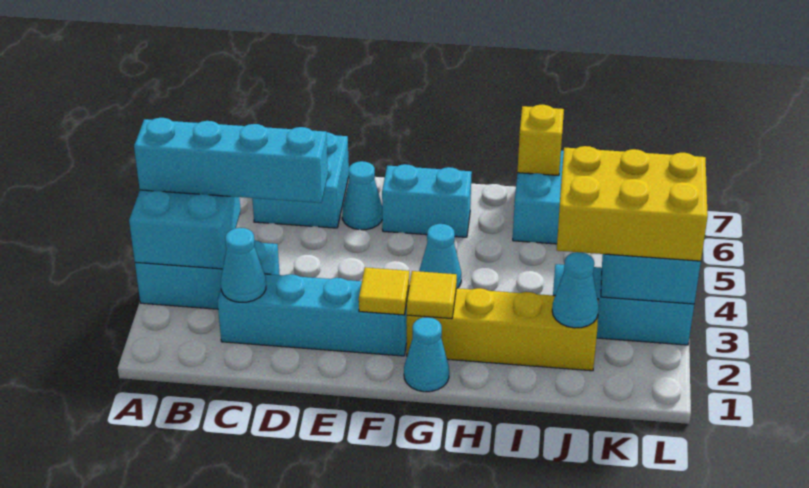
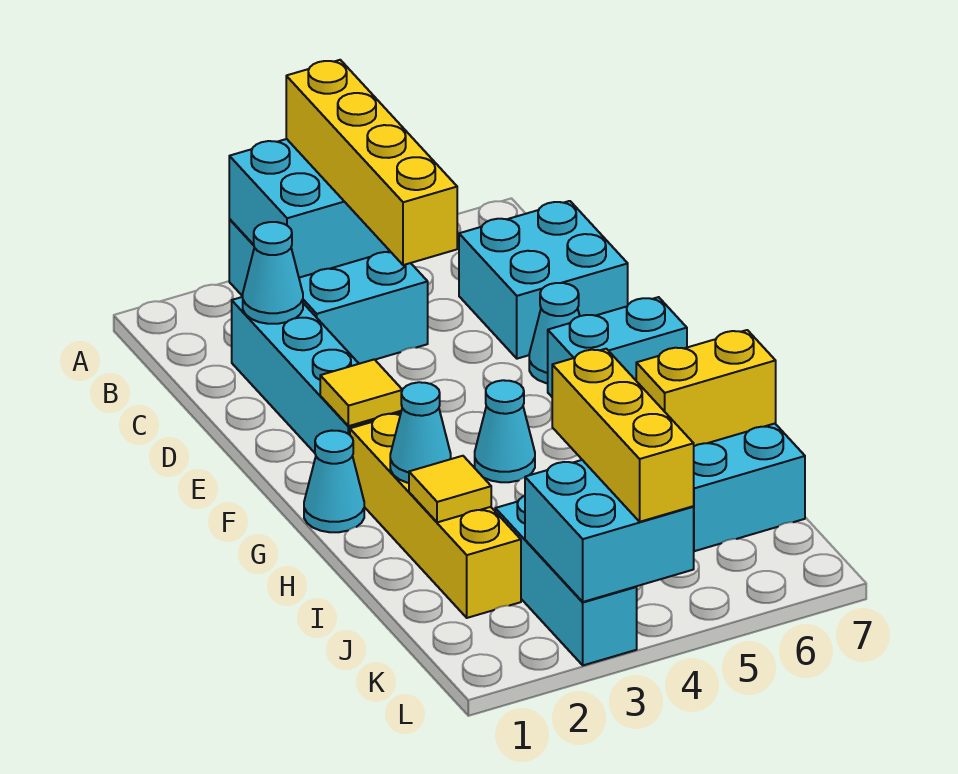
cyan brick A3:C3 level 1 -> cyan brick A3:C4 level 1
cyan brick A4:D4 level 3 -> yellow brick A4:D4 level 3
cyan brick F6:G6 level 1 -> cyan brick F6:F7 level 1
yellow tile G2 level 2 -> yellow tile I2 level 2
yellow brick I7 level 2 -> yellow brick I6:I7 level 2
cyan cone J2 level 2 -> cyan cone H2 level 2
yellow brick J3:L4 level 3 -> yellow brick J4:L4 level 3

